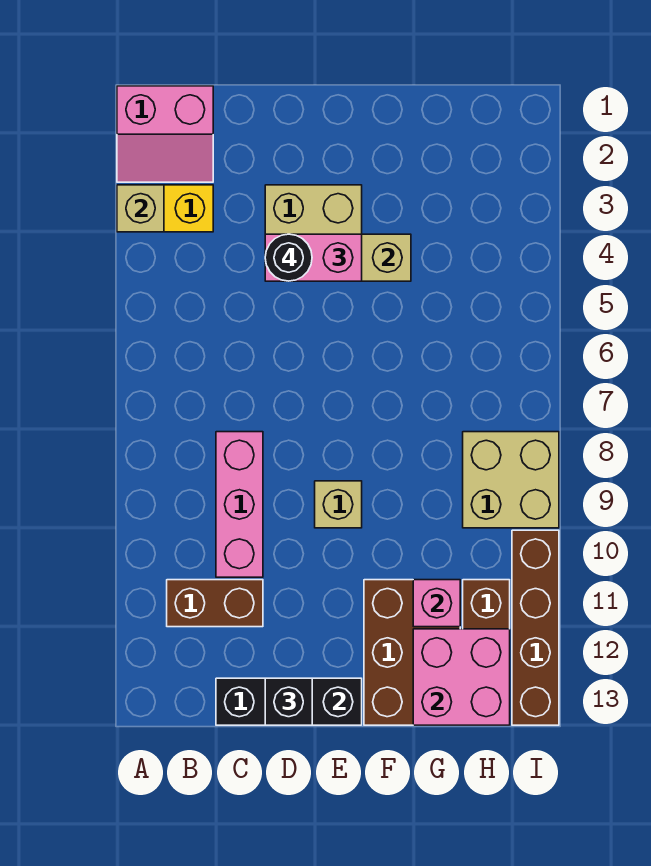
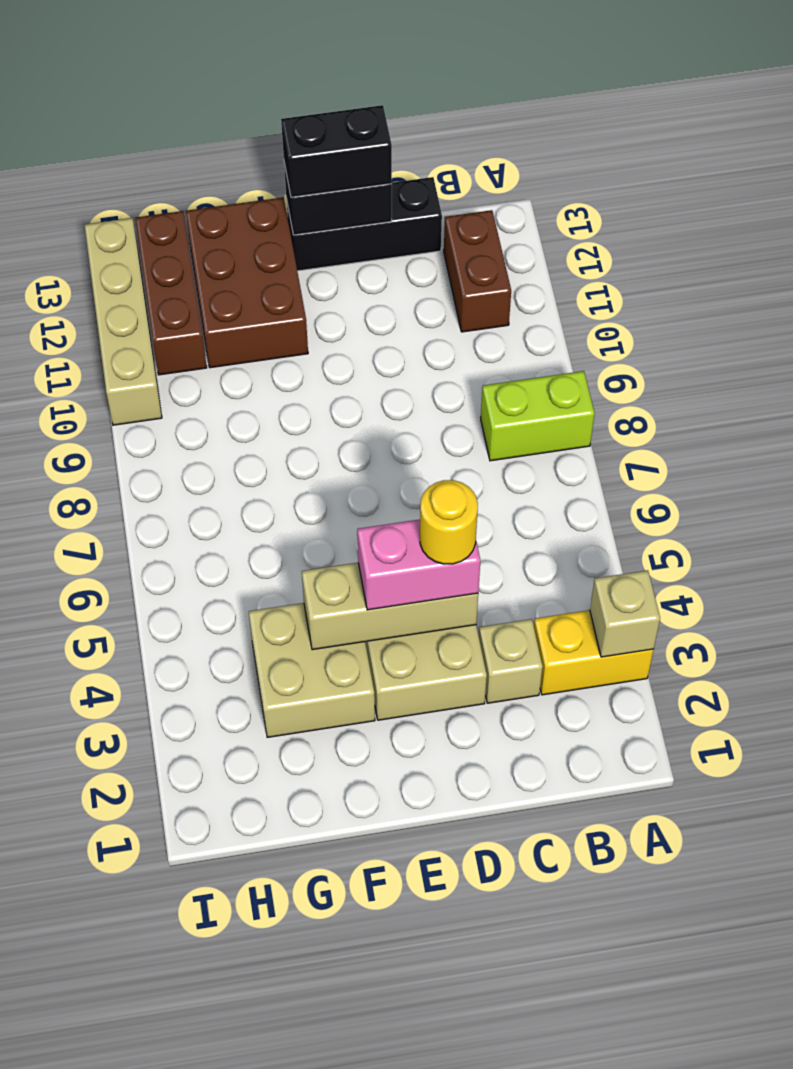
pink slope A1:B2 level 1 top 1 -> none
none -> lime brick A8:B8 level 1
brown brick B11:C11 level 1 -> brown brick B11:B12 level 1
pink brick C8:C10 level 1 -> none
black round brick D4 level 4 -> yellow round brick D4 level 4
black brick D13 level 3 -> black brick D13:E13 level 3
tan brick E9 level 1 -> tan brick C3 level 1
pink brick G11 level 2 -> none
pink brick G12:H13 level 2 -> none
tan brick H8:I9 level 1 -> tan brick F3:G4 level 1
brown brick I10:I13 level 1 -> tan brick I10:I13 level 1

